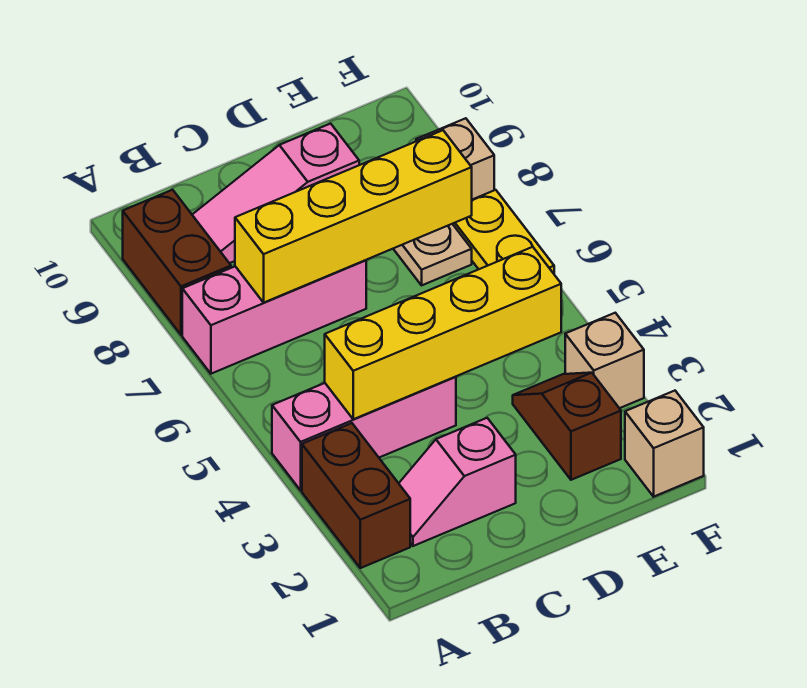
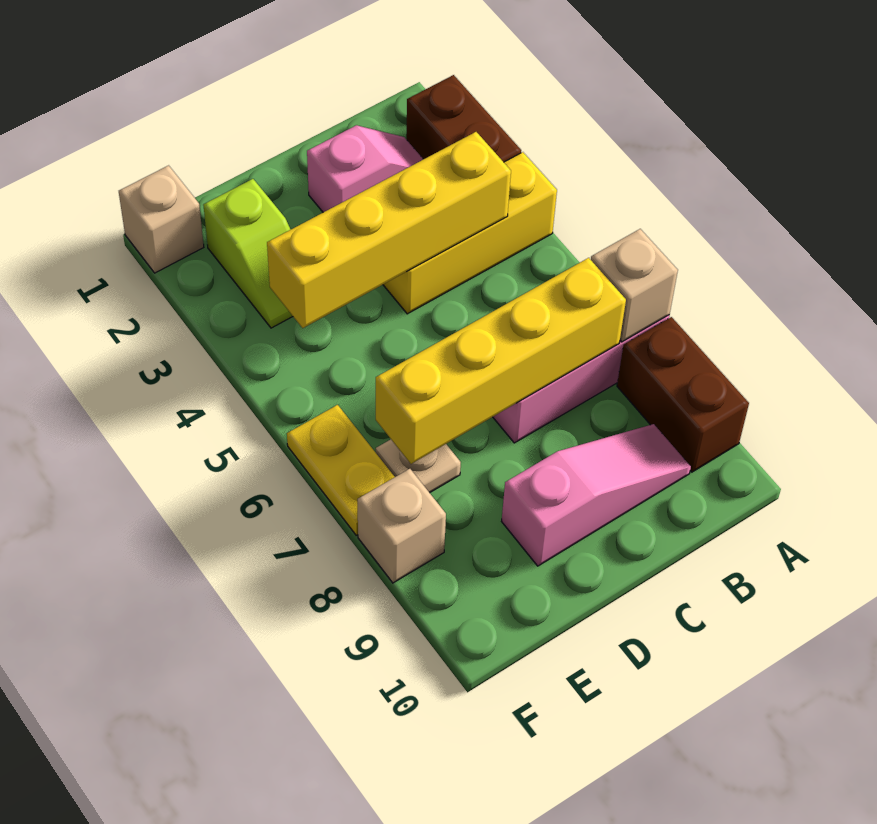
pink brick A4:C4 level 1 -> yellow brick A4:C4 level 1
brown slope E2:E3 level 1 top 2 -> lime slope E2:E3 level 1 top 2
tan brick F3 level 1 -> tan brick A7 level 2

